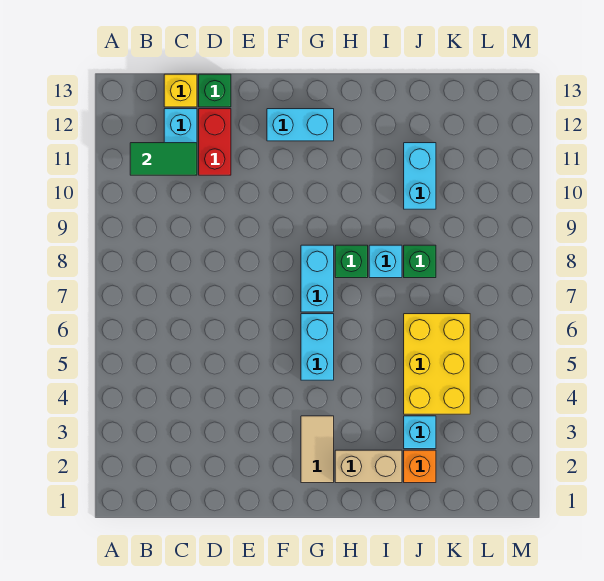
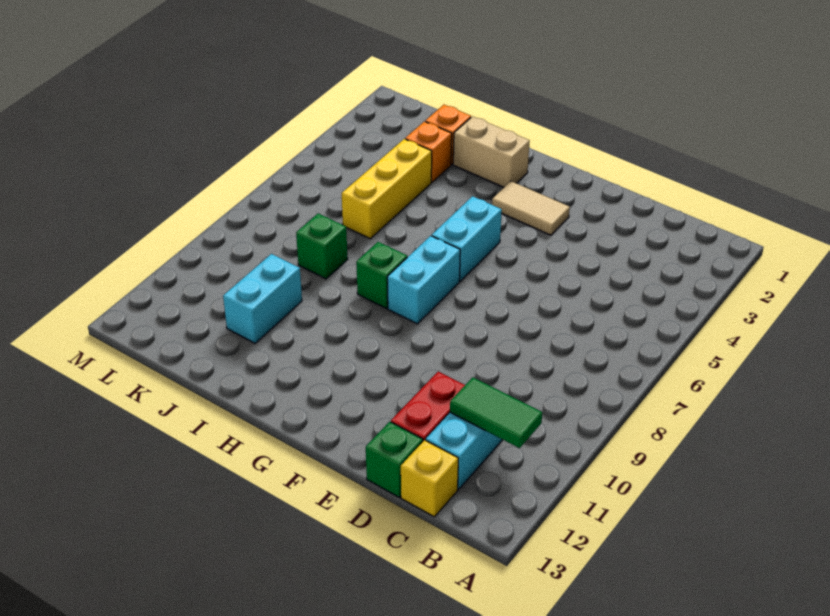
cyan brick F12:G12 level 1 -> none
tan tile G2:G3 level 1 -> tan tile F3:G3 level 1
cyan brick I8 level 1 -> none
cyan brick J3 level 1 -> orange brick J3 level 1
yellow brick J4:K6 level 1 -> yellow brick J4:J6 level 1

